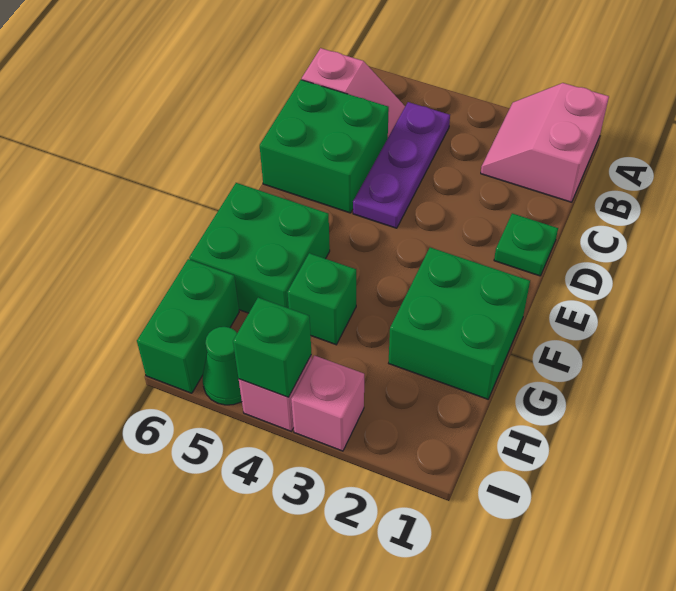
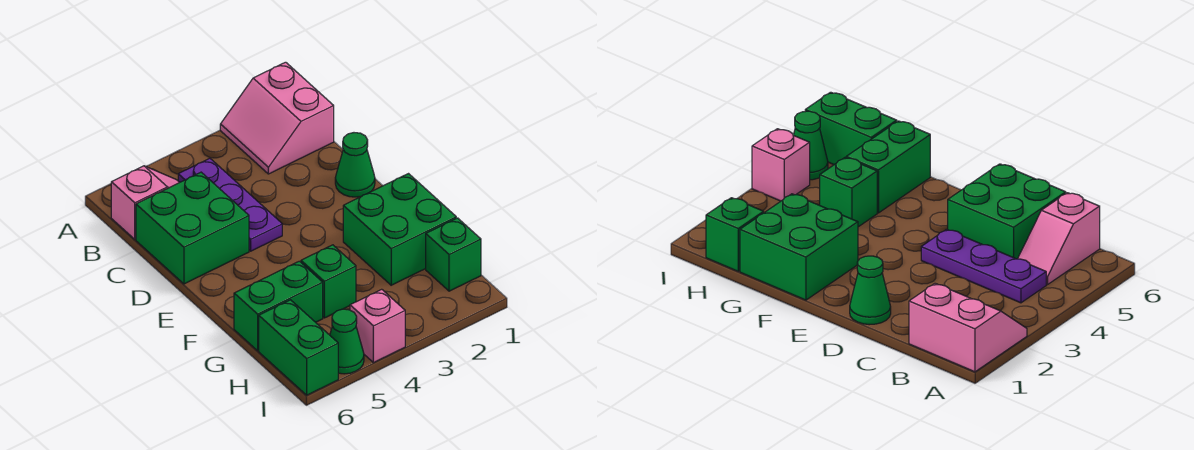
green plate D1 level 1 -> green cone D1 level 1
green brick F5:G6 level 1 -> green brick G5:G6 level 1
pink brick I3 level 1 -> none
green brick I4 level 2 -> green brick H1 level 1

